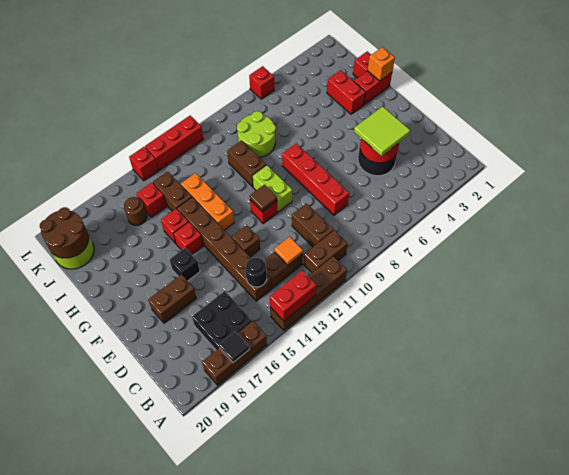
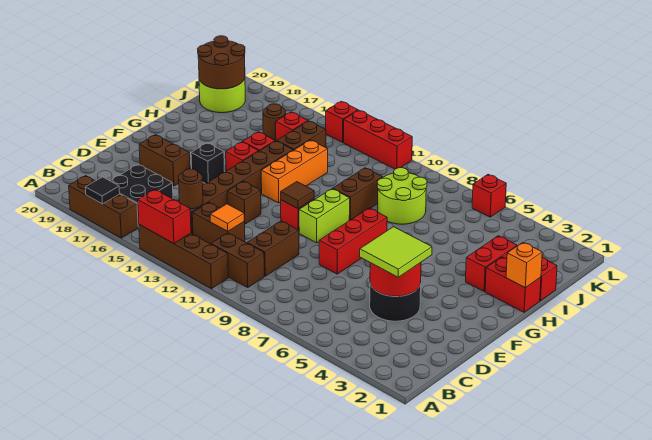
black round brick C14 level 2 -> brown round brick C14 level 2
red brick D8:G8 level 1 -> red brick E8:G8 level 1

